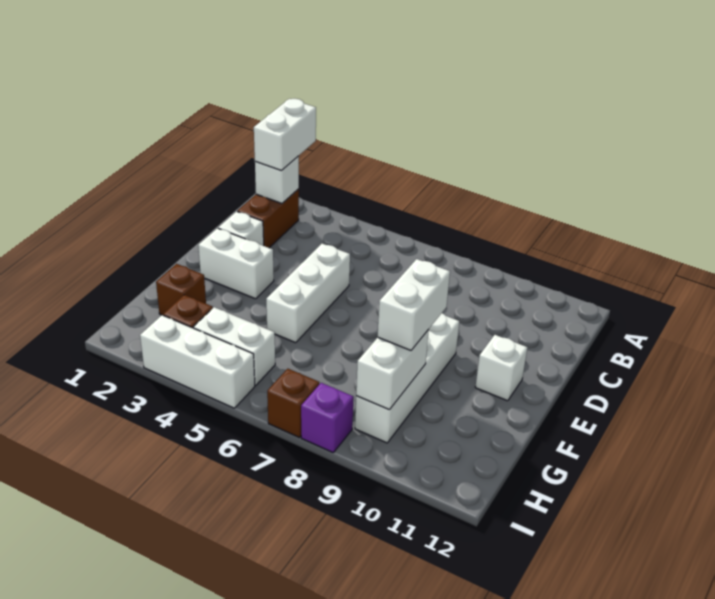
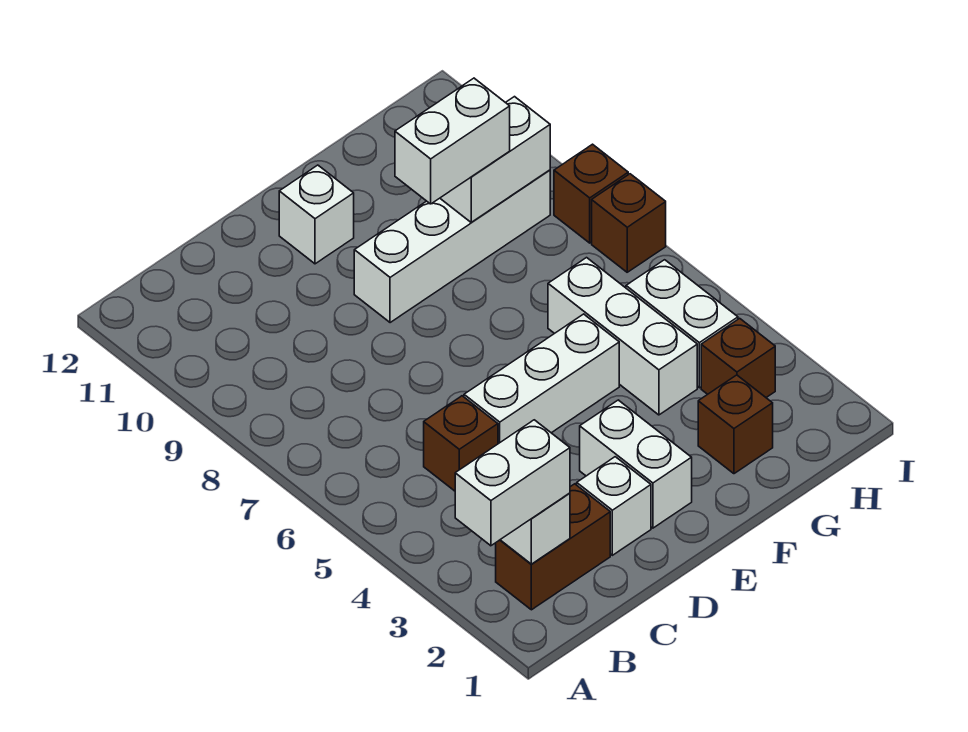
none -> brown brick C5 level 1
white brick I3:I5 level 1 -> white brick G4:G6 level 1
purple brick I8 level 1 -> brown brick I8 level 1

